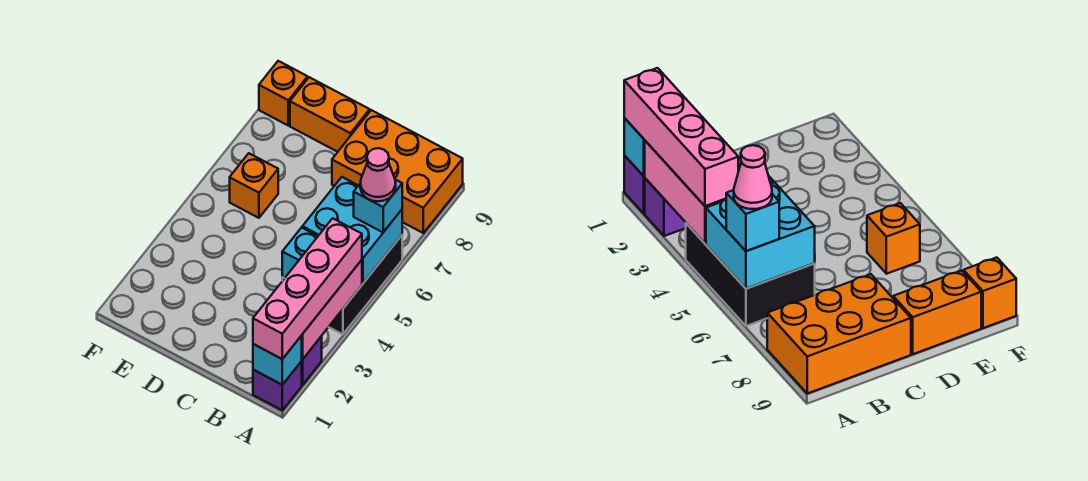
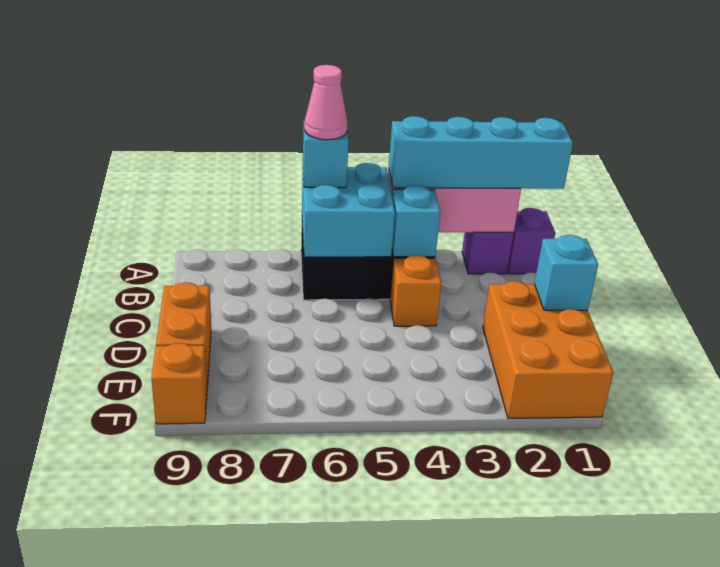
cyan brick A1 level 2 -> cyan brick D1 level 2
pink brick A1:A4 level 3 -> cyan brick A1:A4 level 3
orange brick A8:C9 level 1 -> orange brick D1:F2 level 1
orange brick E6 level 1 -> orange brick C4 level 1

